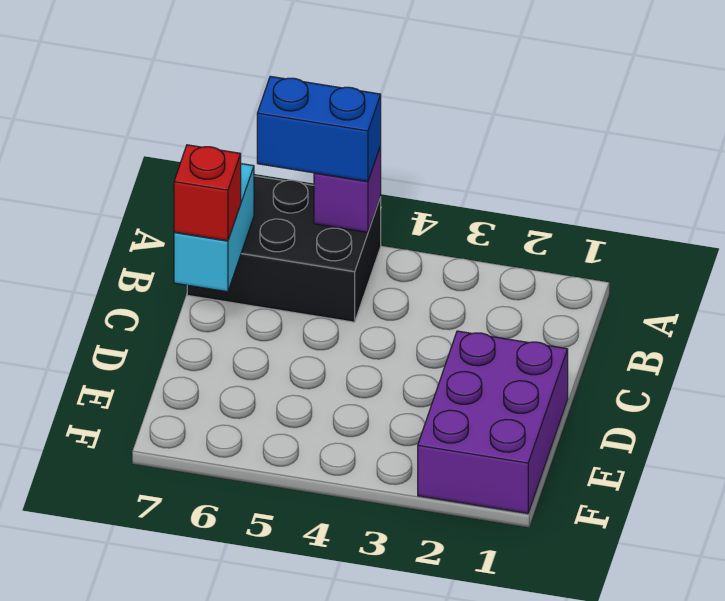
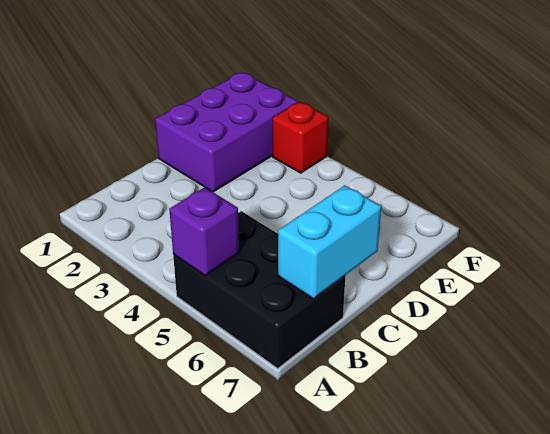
blue brick A5:A6 level 3 -> none
red brick C7 level 3 -> red brick F3 level 1

